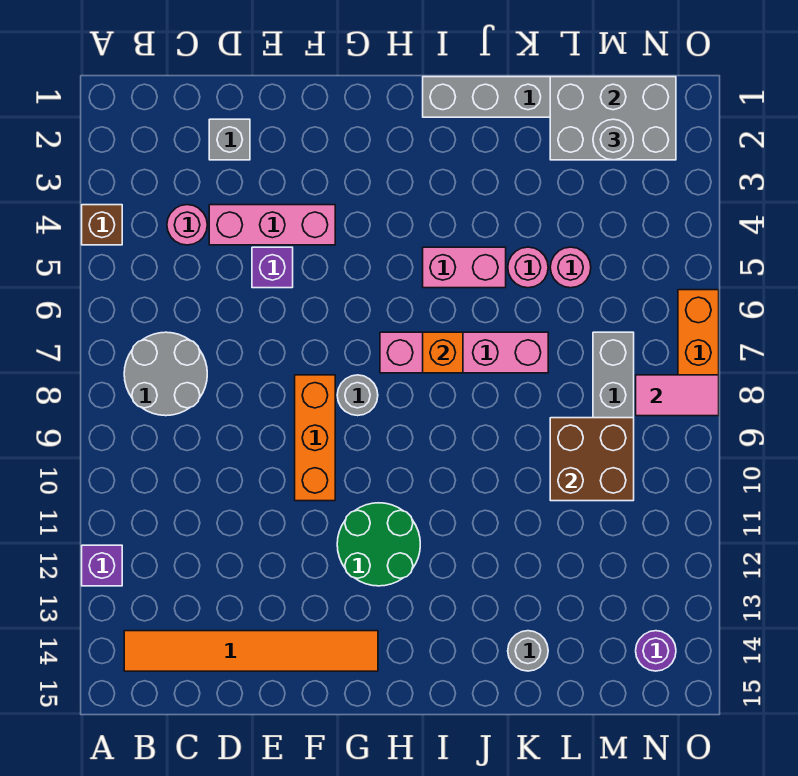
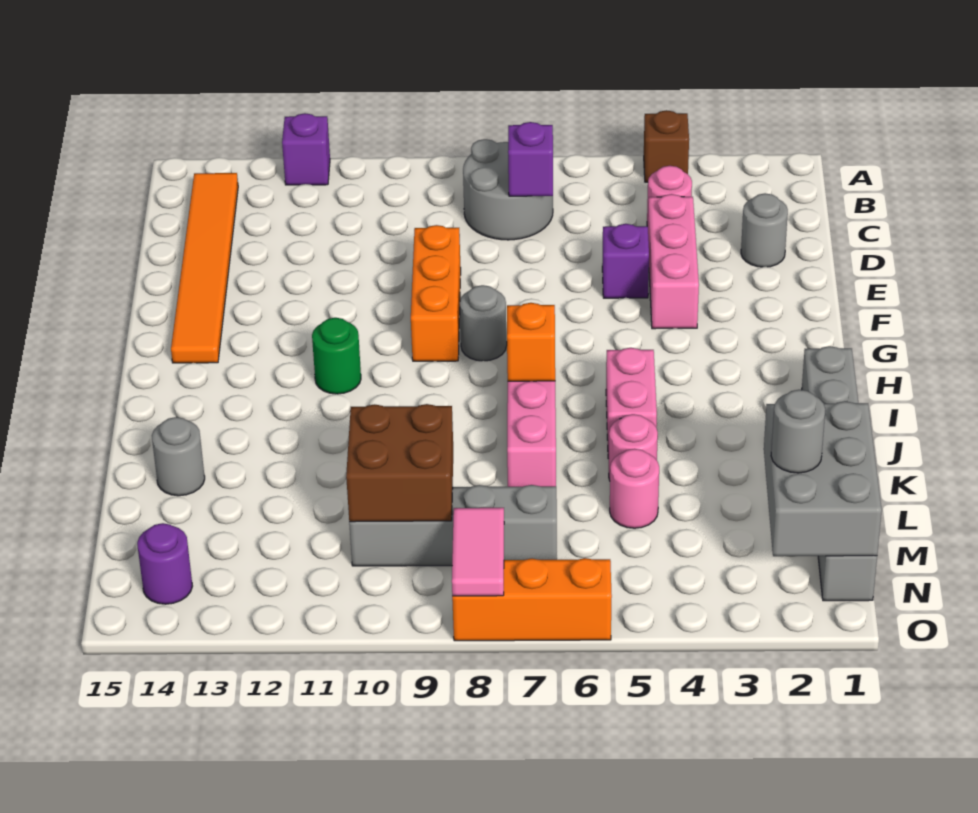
none -> purple brick C7 level 2
grey brick D2 level 1 -> grey round brick D2 level 1
orange brick F8:F10 level 1 -> orange brick E9:G9 level 1
green round brick G11:H12 level 1 -> green round brick H11 level 1

